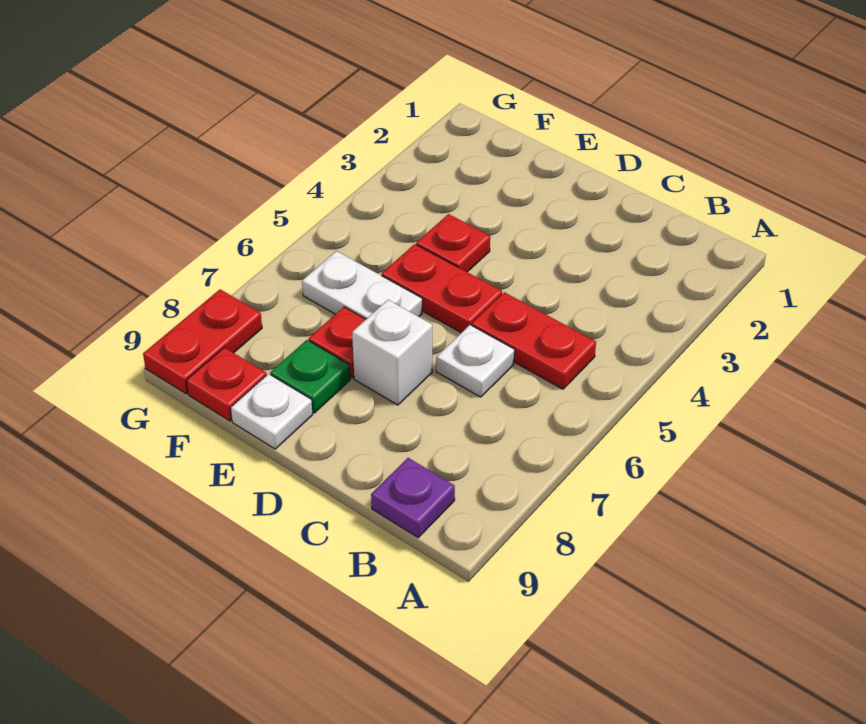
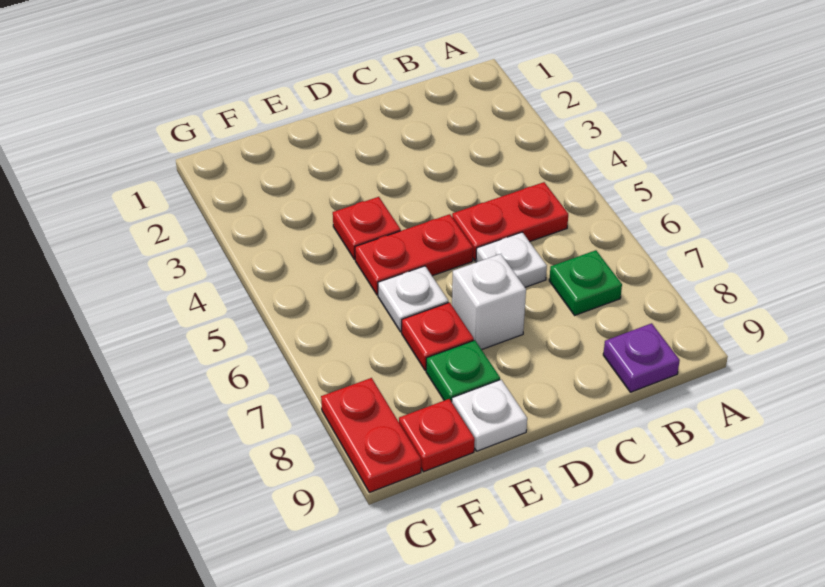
none -> green plate B7 level 1
white plate E6:F6 level 1 -> white plate E6 level 1

